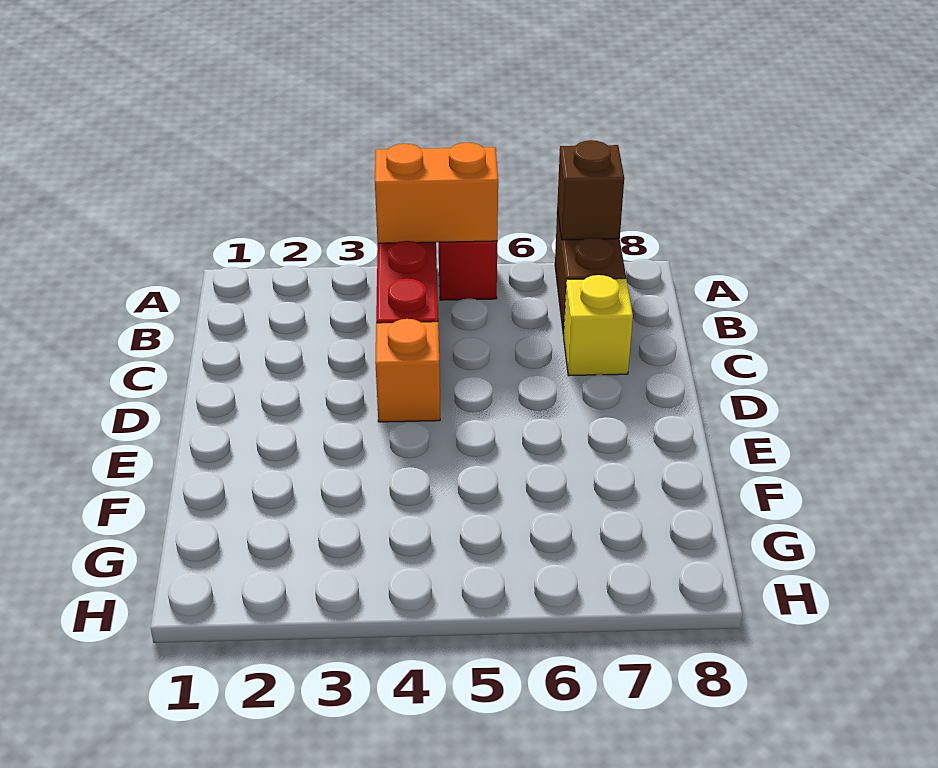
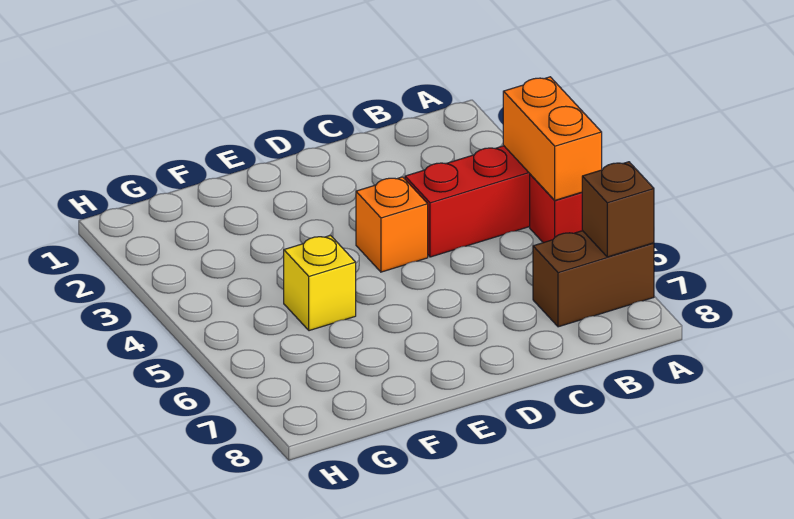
yellow brick C7 level 1 -> yellow brick F5 level 1

